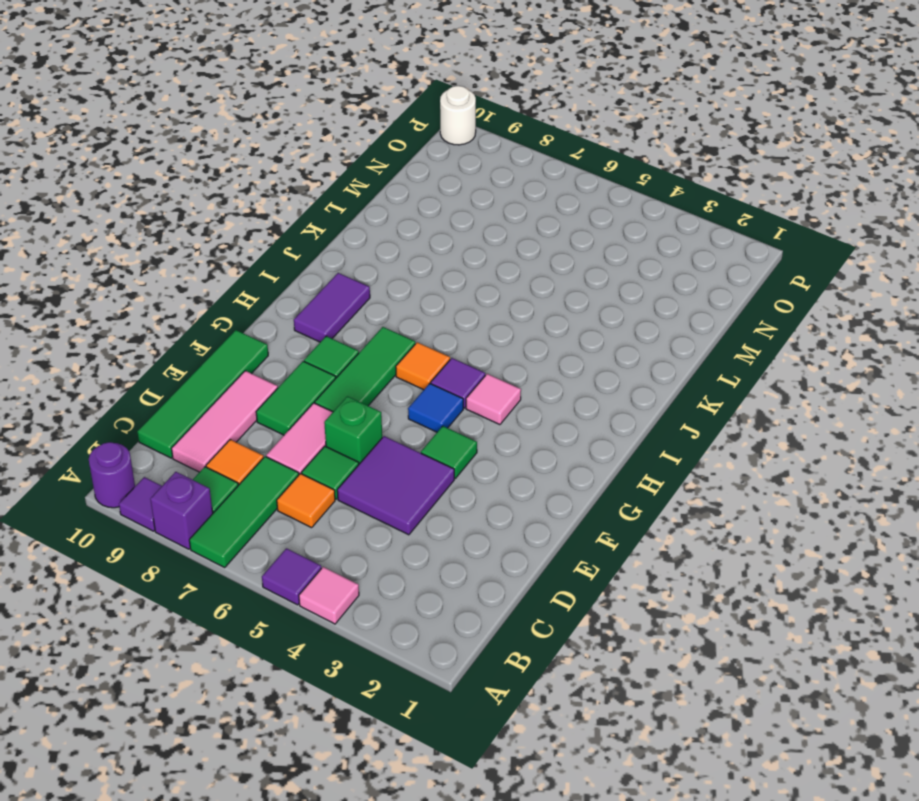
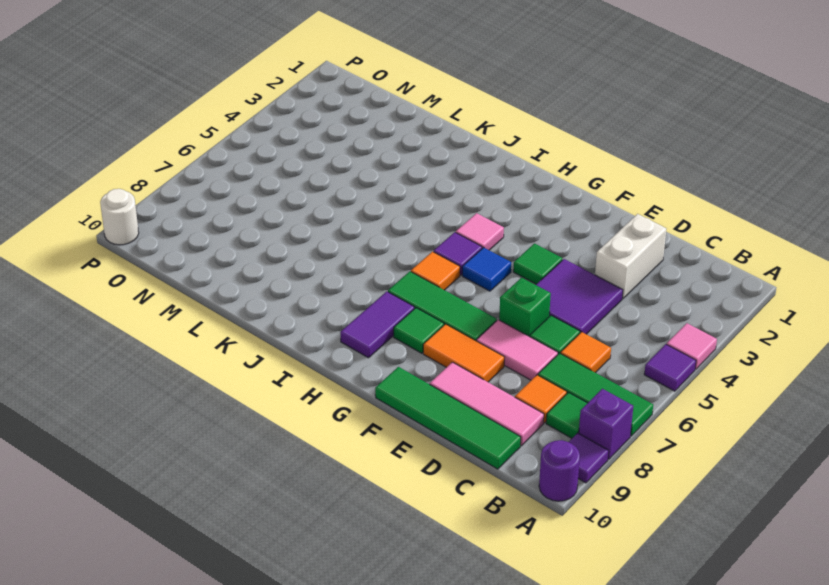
none -> white brick D2:D3 level 1
green tile E8:F8 level 1 -> orange tile E8:F8 level 1
purple tile H9:I9 level 1 -> purple tile H8:H9 level 1

